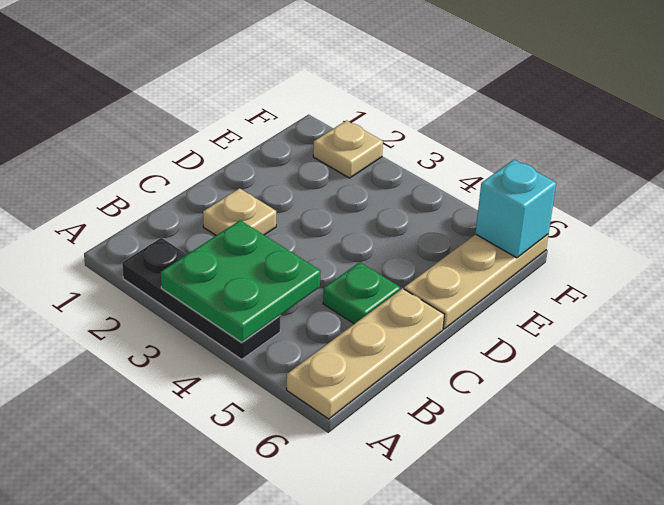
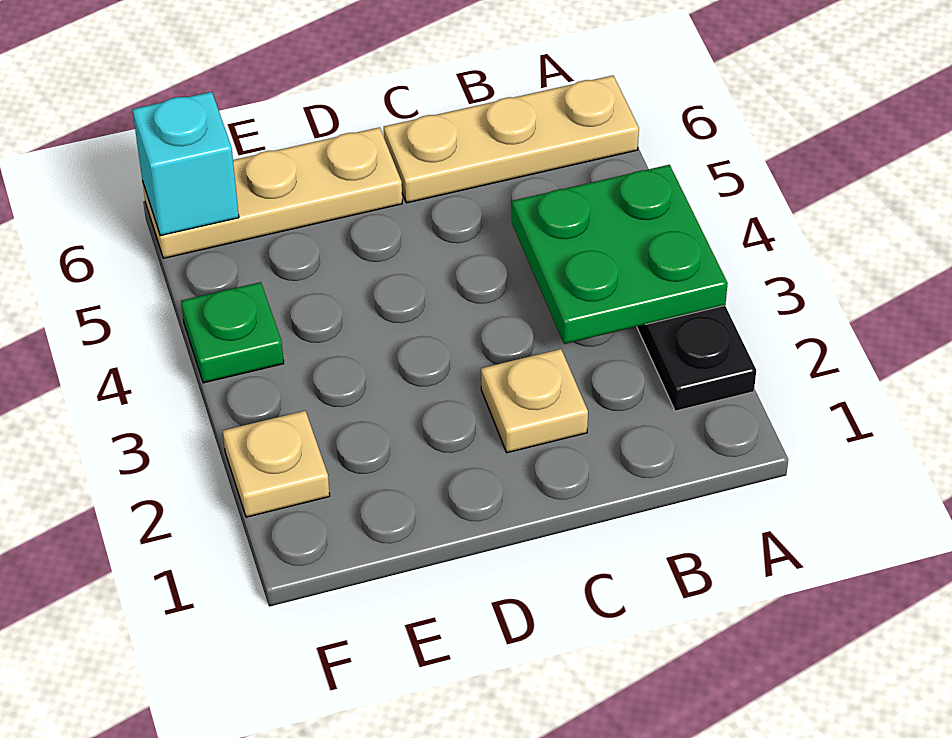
green plate C5 level 1 -> green plate F4 level 1

